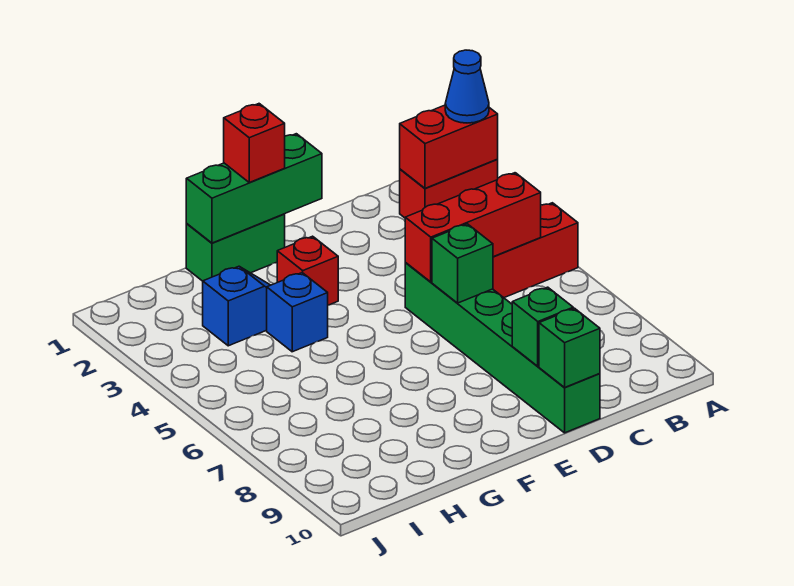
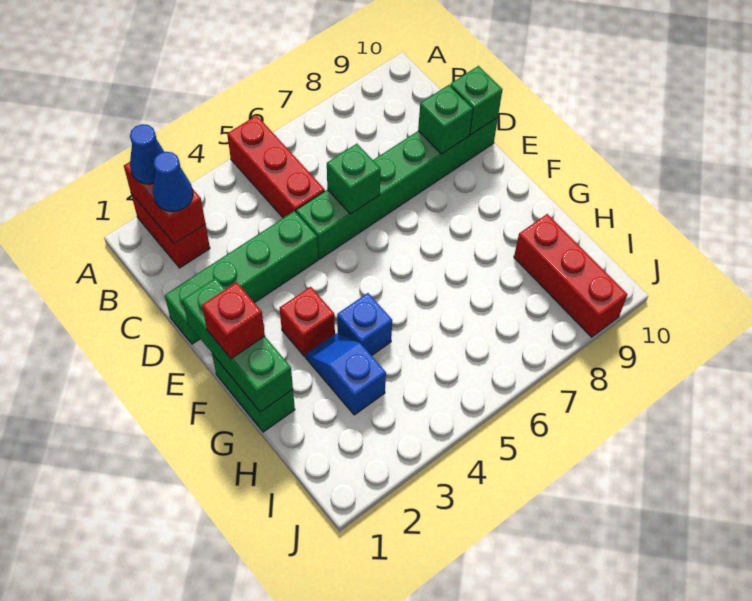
none -> blue cone B2 level 3
red brick B5:D5 level 2 -> red brick H9:J9 level 1
none -> green brick D1:D4 level 1

